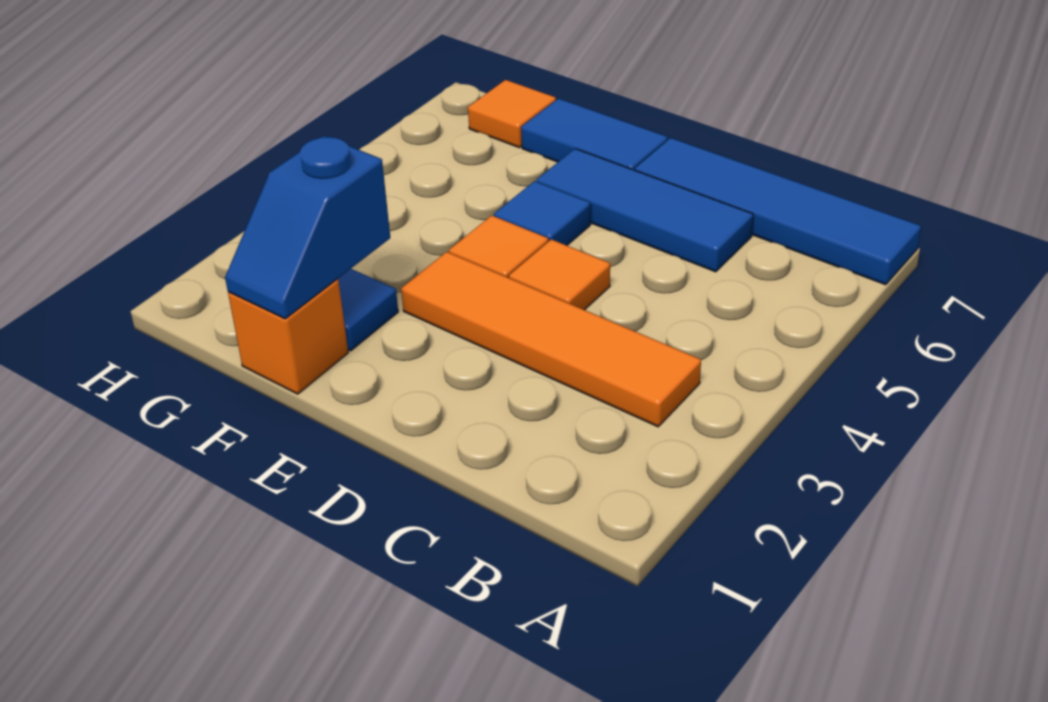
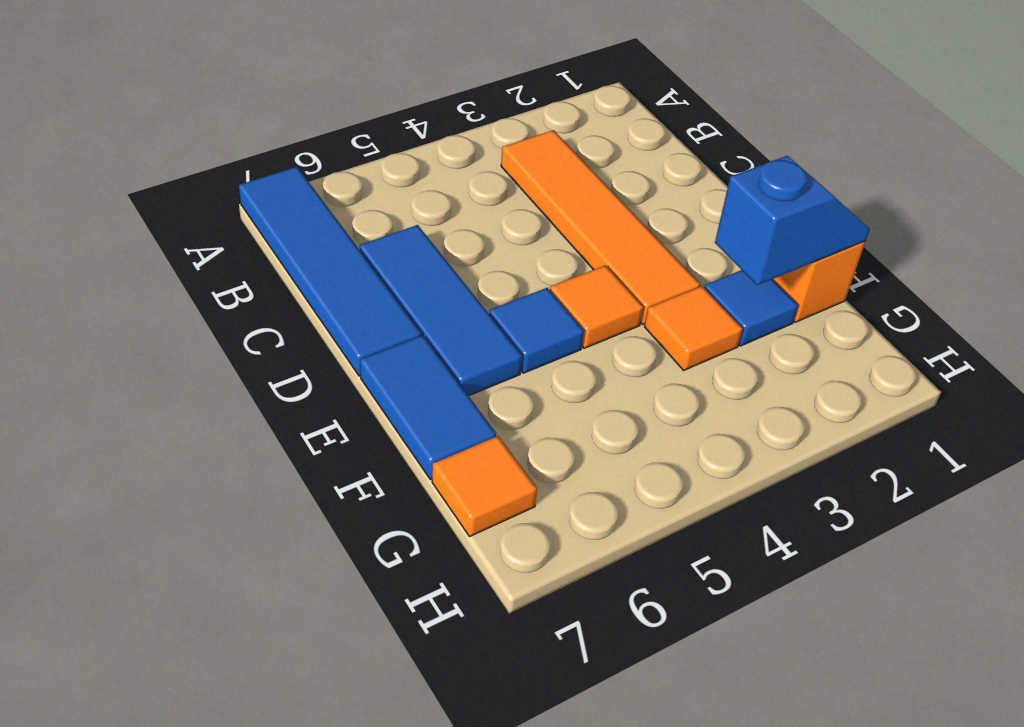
orange tile D4 level 1 -> orange tile F3 level 1

